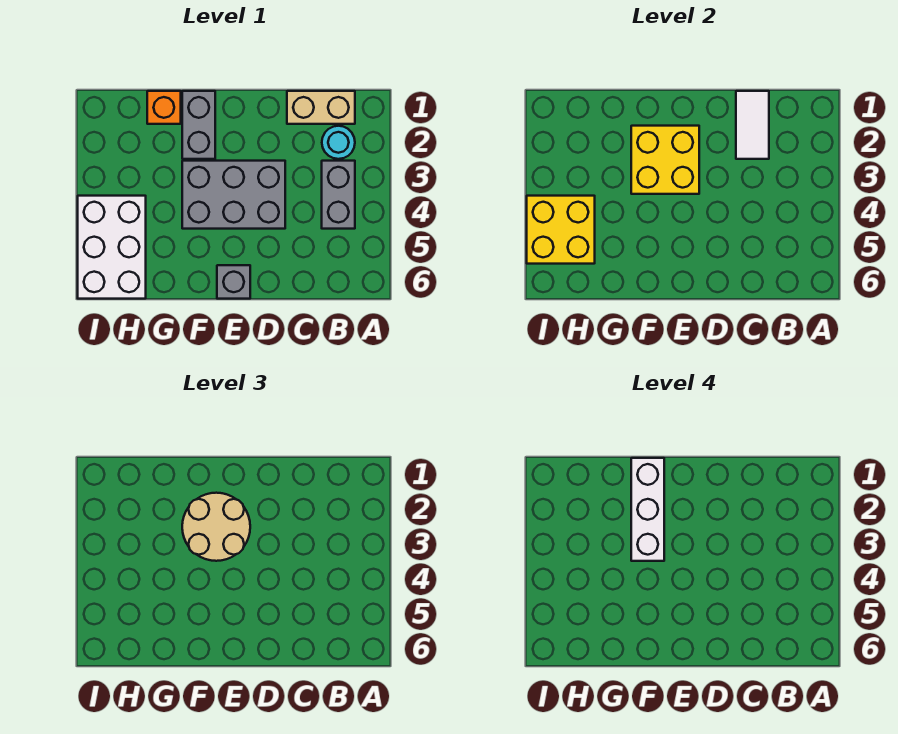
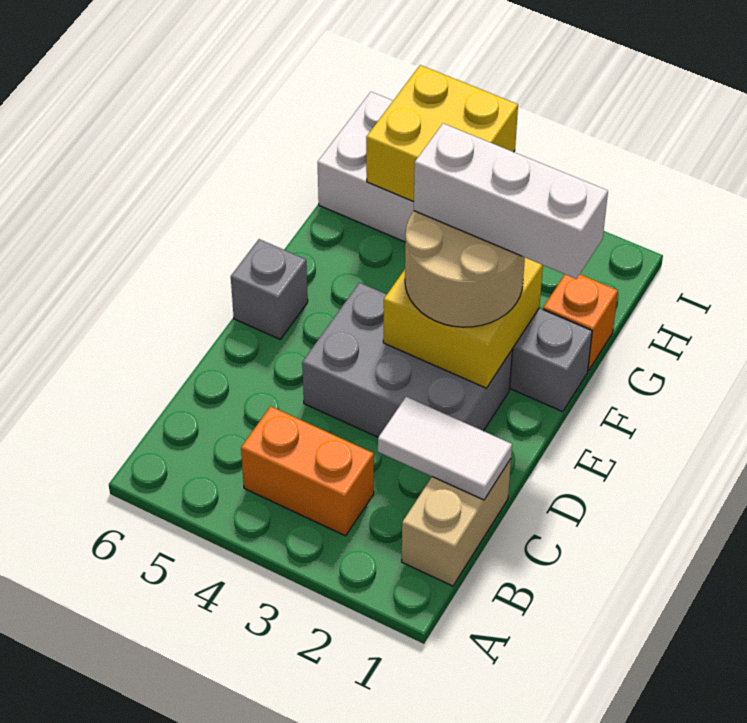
cyan round brick B2 level 1 -> none
grey brick B3:B4 level 1 -> orange brick B3:B4 level 1
grey brick D3:F4 level 1 -> grey brick D2:E4 level 1

